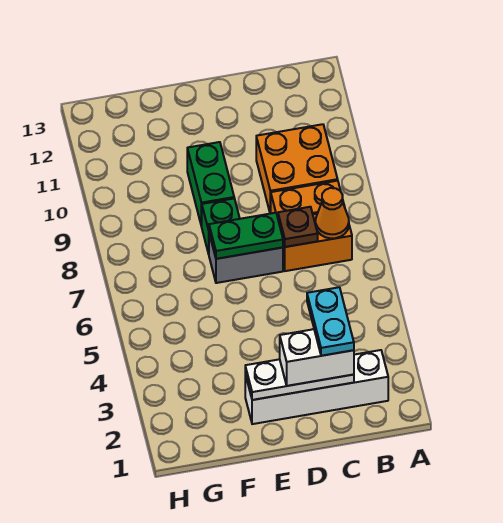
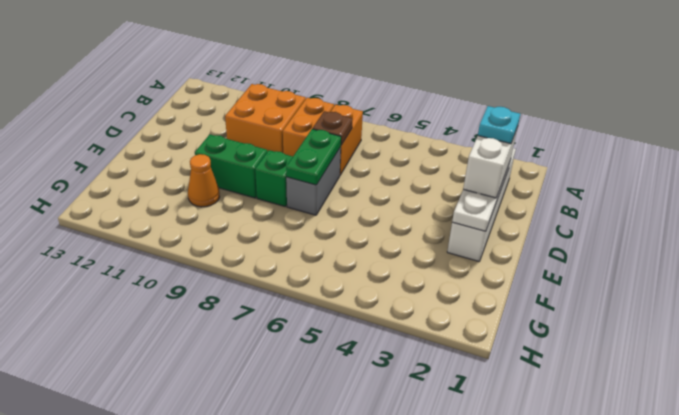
orange cone B7 level 2 -> orange cone F10 level 1
cyan plate C2:C3 level 4 -> cyan plate C2 level 4

